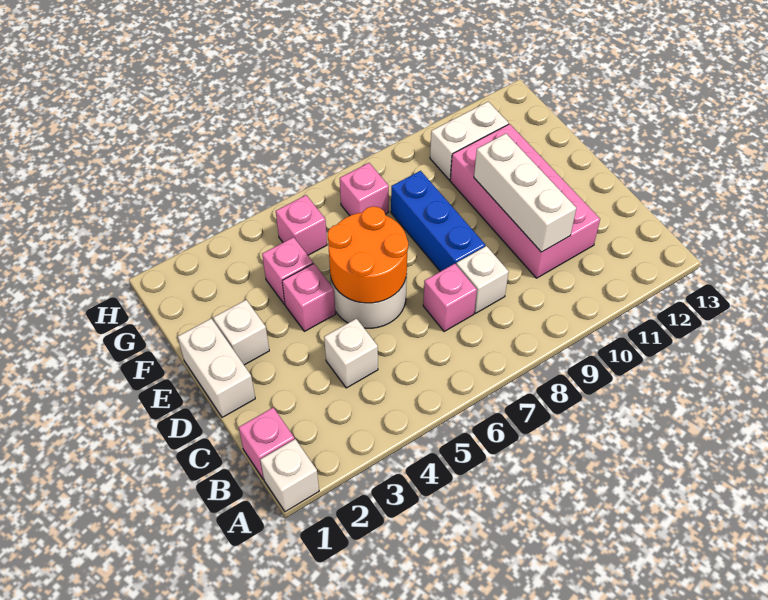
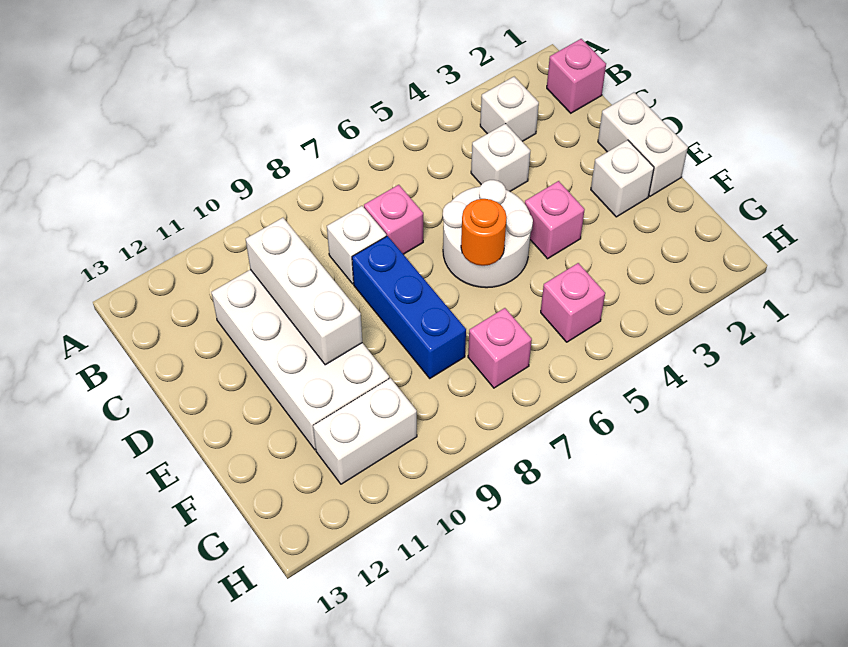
white brick A1 level 1 -> white brick B3 level 1
pink brick C10:F11 level 1 -> white brick C10:F11 level 1
orange round brick D5:E6 level 2 -> orange round brick E6 level 2
pink brick F4 level 1 -> none

